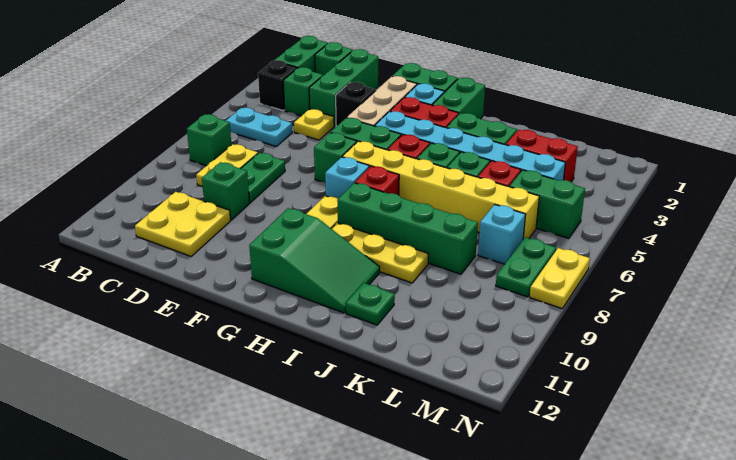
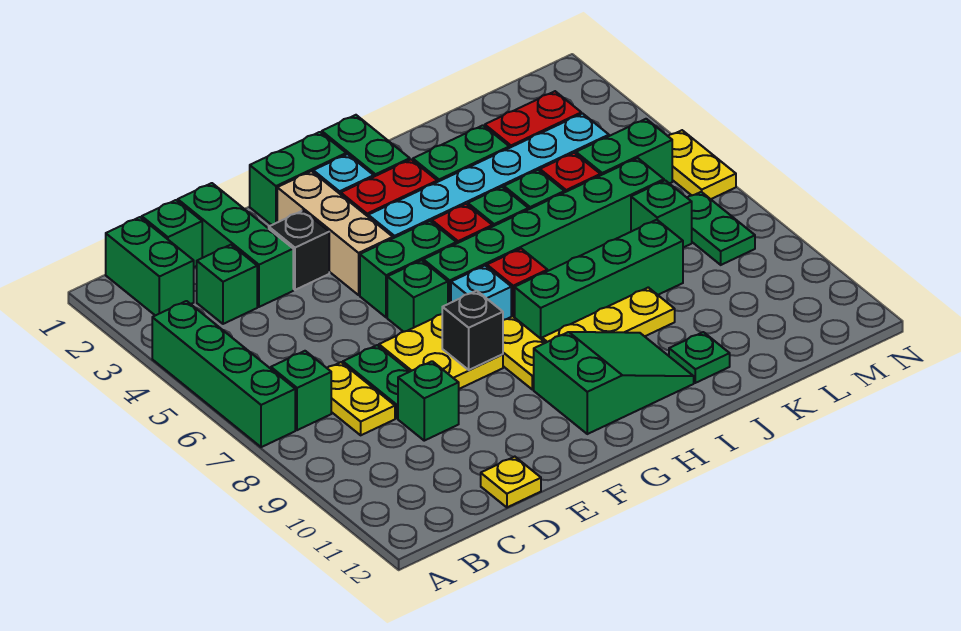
none -> green brick A4:A7 level 1
black brick B3 level 1 -> black brick F8 level 2
cyan plate B5:C5 level 1 -> none
yellow plate C10:D11 level 1 -> yellow plate E7:F8 level 1
yellow plate D4 level 1 -> yellow plate D12 level 1
yellow brick G6:L6 level 1 -> green brick G6:L6 level 1
cyan brick L7 level 1 -> green brick L7 level 1
yellow plate N7:N8 level 1 -> yellow plate N5:N6 level 1

